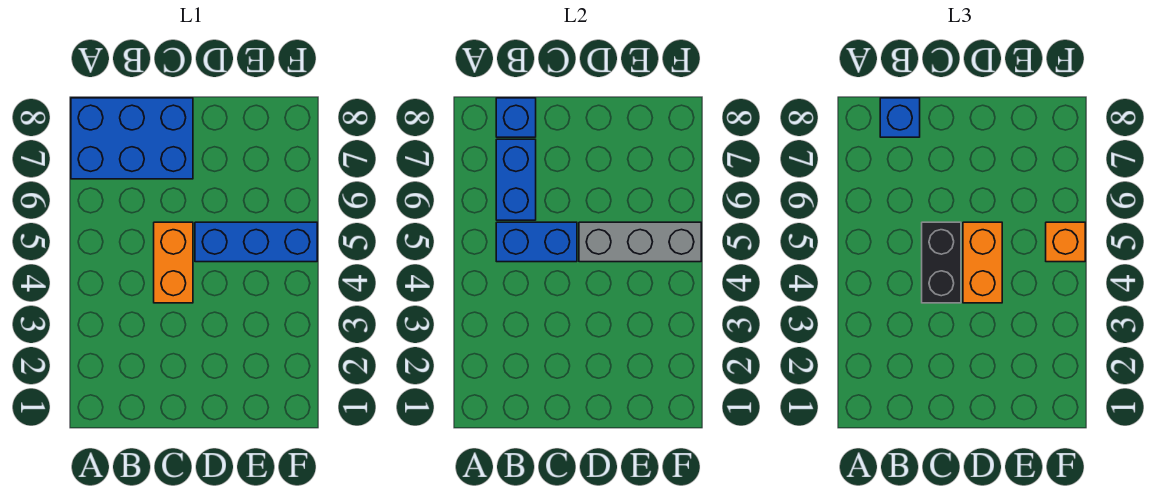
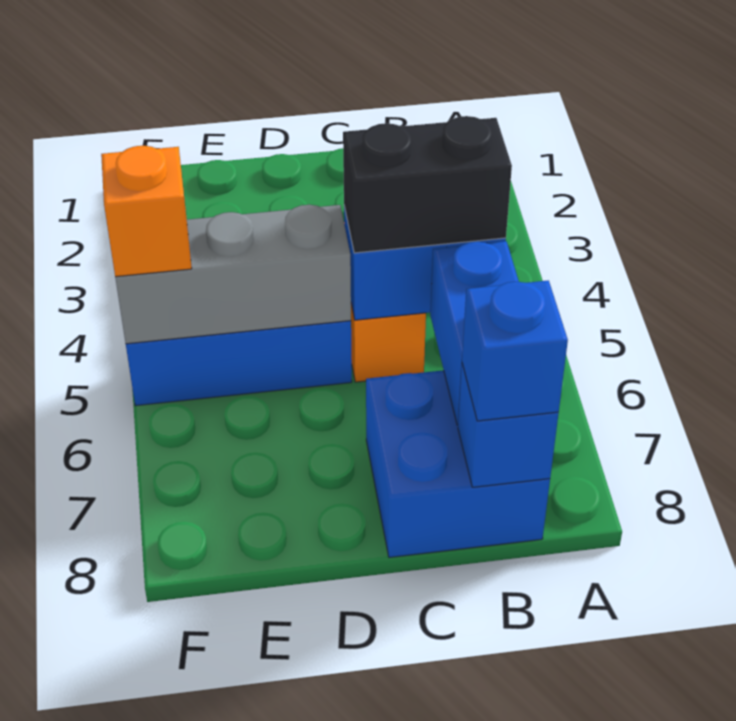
blue brick A7:C8 level 1 -> blue brick B7:C8 level 1
black brick C4:C5 level 3 -> black brick B5:C5 level 3
orange brick D4:D5 level 3 -> none

